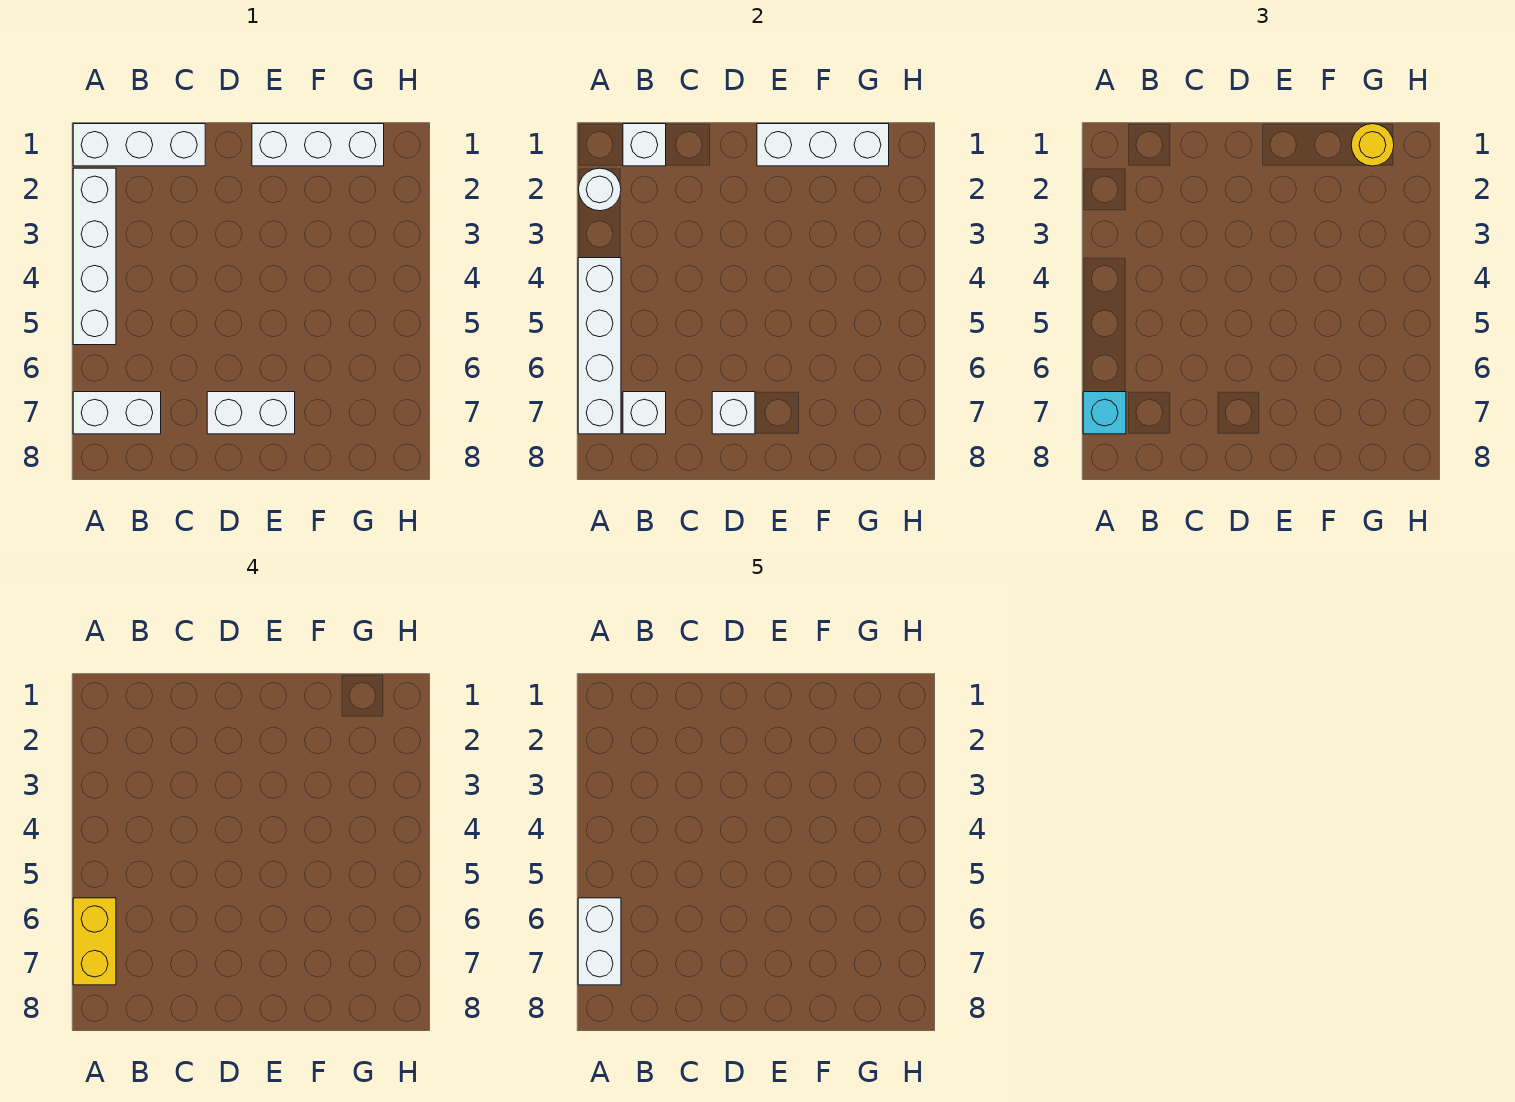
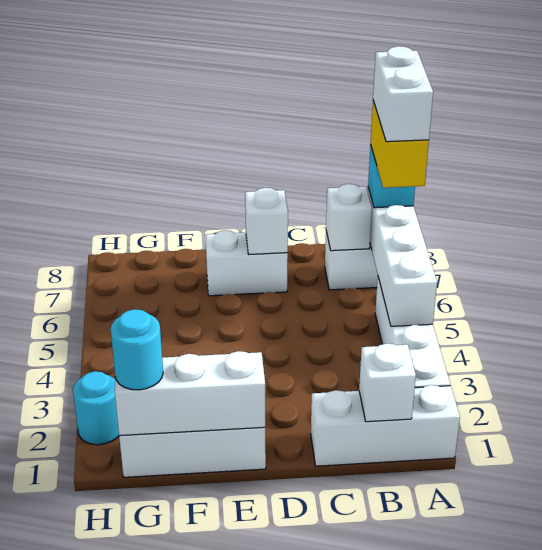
white round brick A2 level 2 -> none
yellow round brick G1 level 3 -> cyan round brick G1 level 3
none -> cyan round brick H2 level 1

